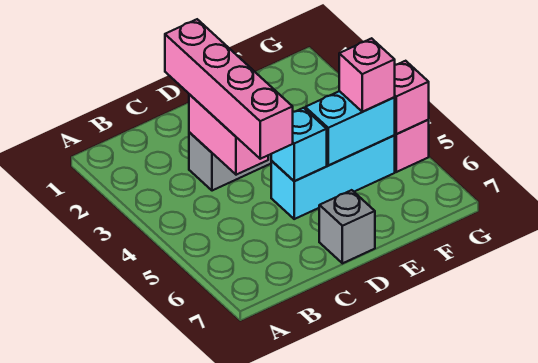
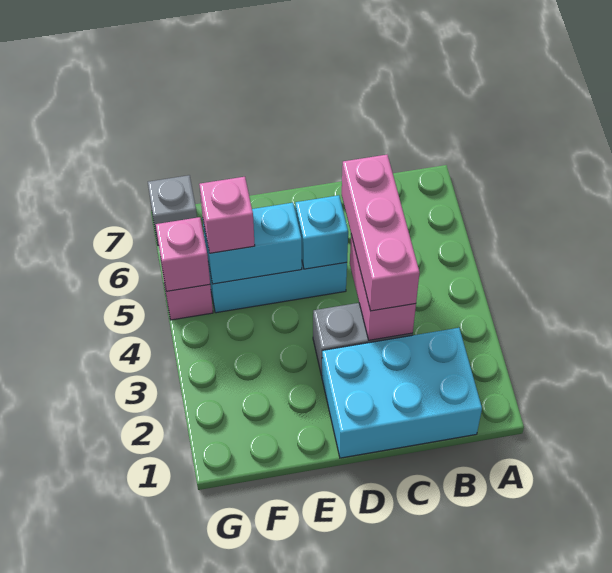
none -> cyan brick B1:D2 level 1
pink brick C2:C5 level 3 -> pink brick C3:C5 level 3
grey brick D7 level 1 -> grey brick G7 level 1

